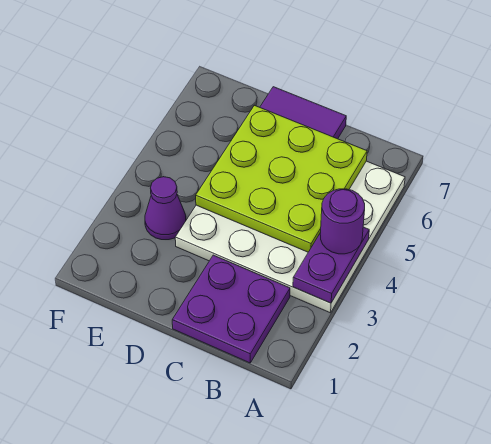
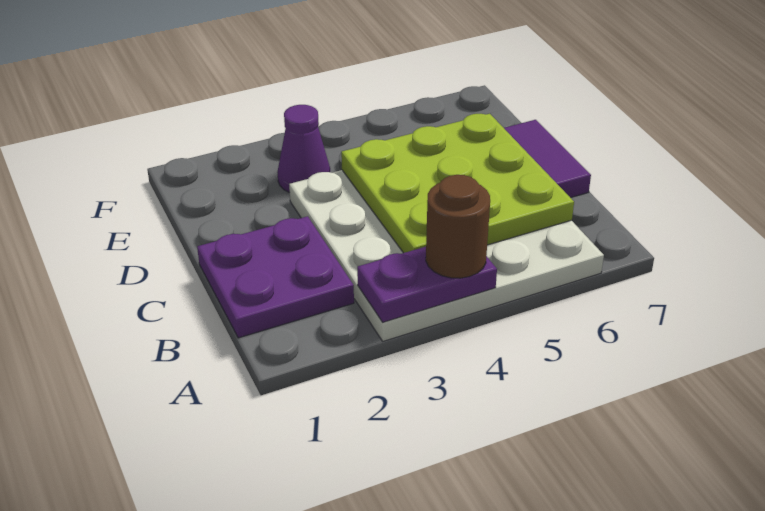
purple round brick A4 level 3 -> brown round brick A4 level 3

